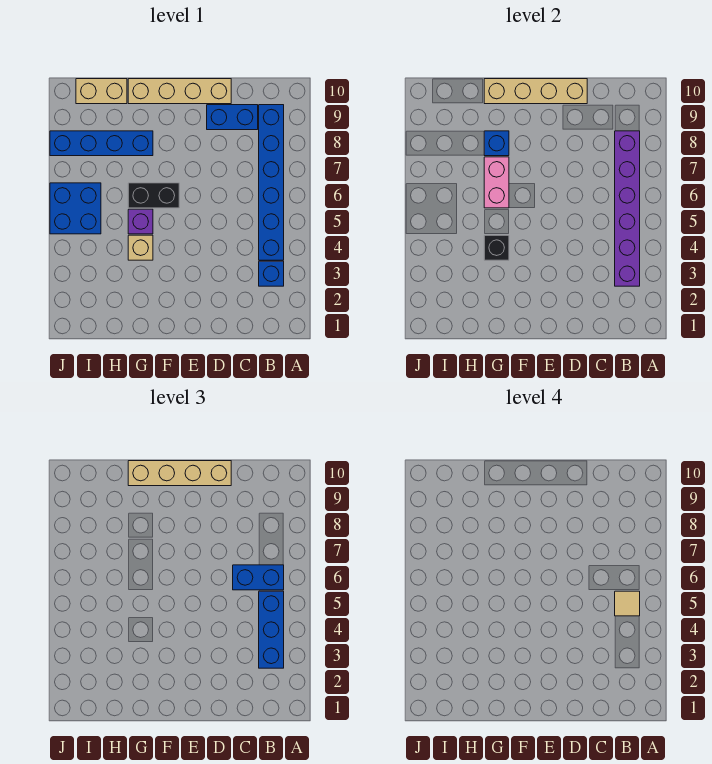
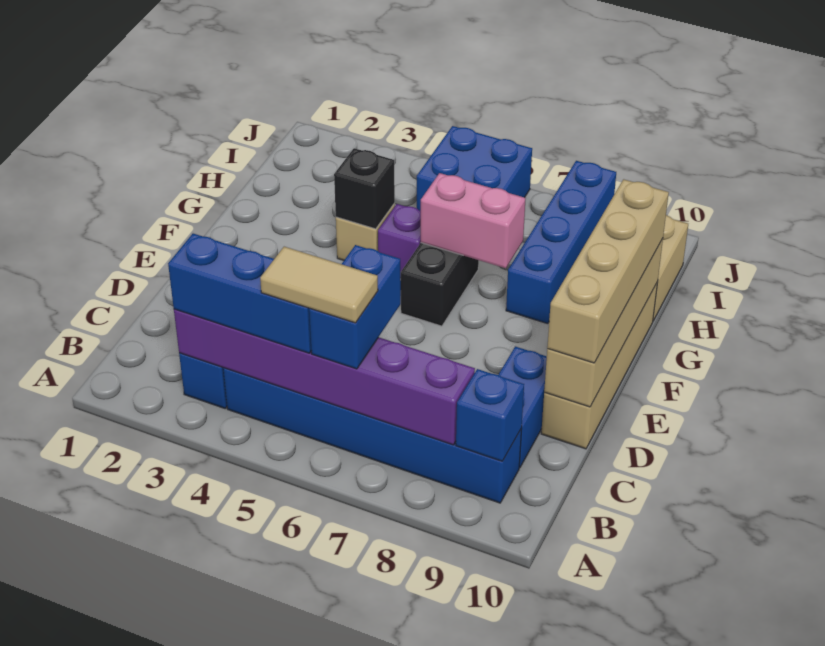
tan tile B5 level 4 -> tan tile B5:B6 level 4
blue brick G8 level 2 -> blue brick B9 level 2

